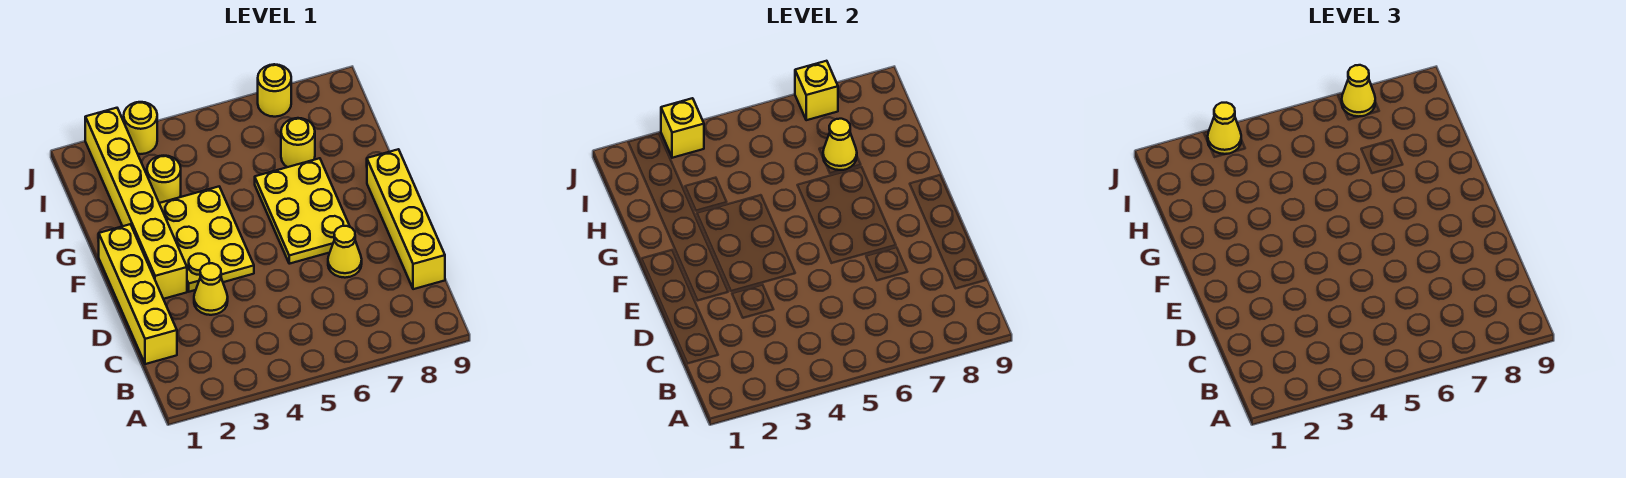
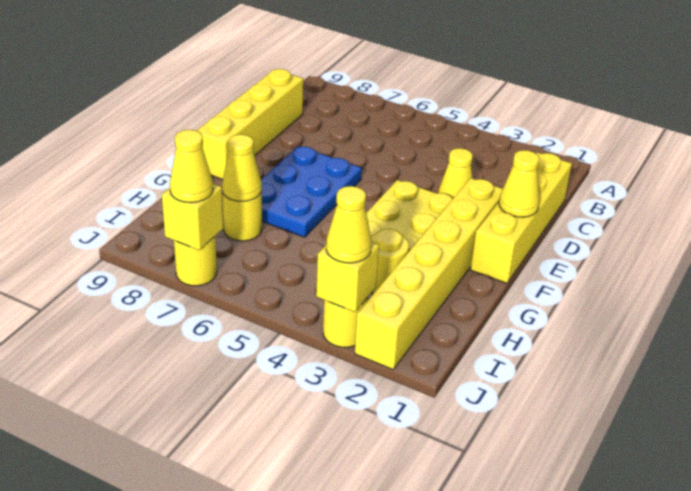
yellow cone D7 level 1 -> yellow cone E1 level 2
yellow plate E6:G7 level 1 -> blue plate E6:G7 level 1

